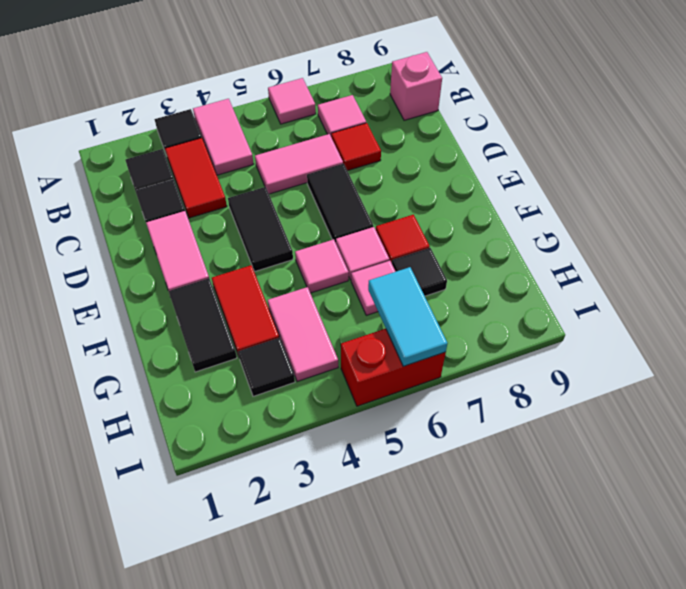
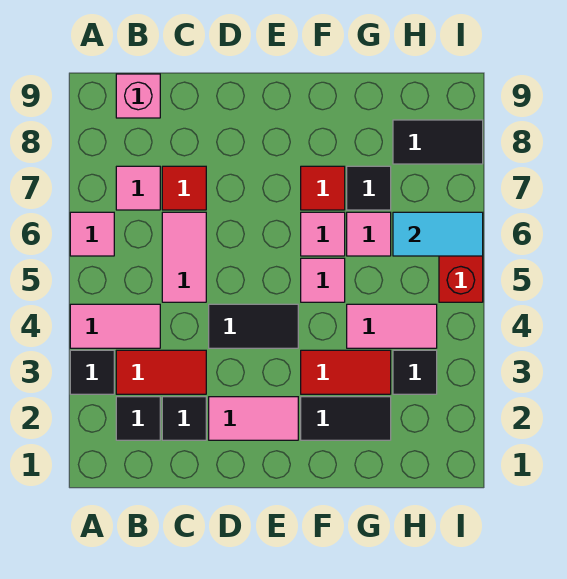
black tile D6:E6 level 1 -> black tile H8:I8 level 1

